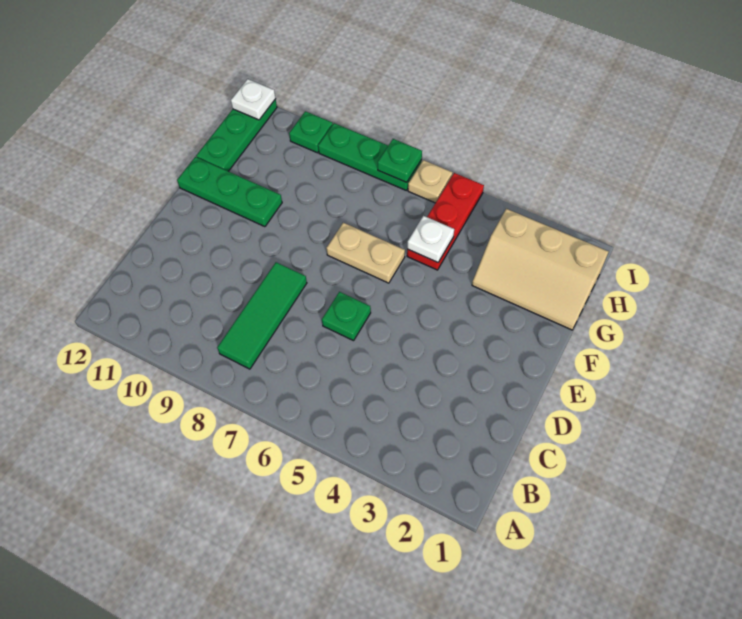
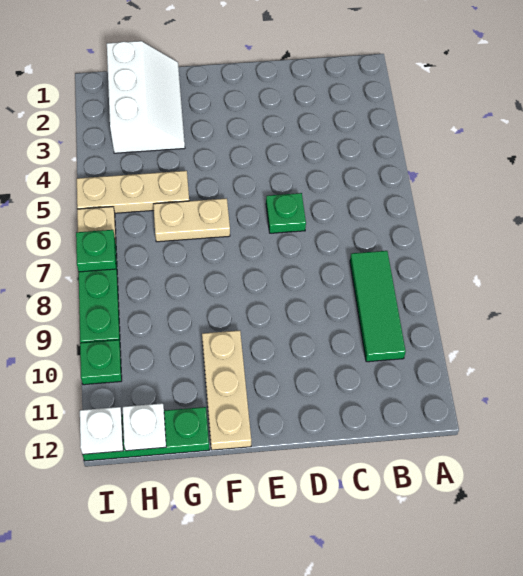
green tile B8:D8 level 1 -> green tile B8:B10 level 1
tan plate F6:F7 level 1 -> tan plate F6:G6 level 1
green plate F10:F12 level 1 -> tan plate F10:F12 level 1
tan slope G1:H3 level 1 top H -> white slope G1:H3 level 1 top H
red plate G5:I5 level 1 -> tan plate G5:I5 level 1
white plate G5 level 2 -> white plate H12 level 2

